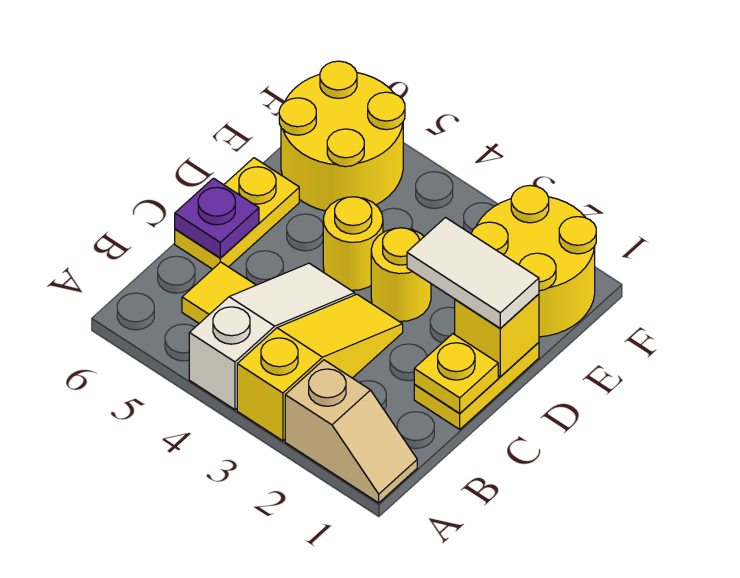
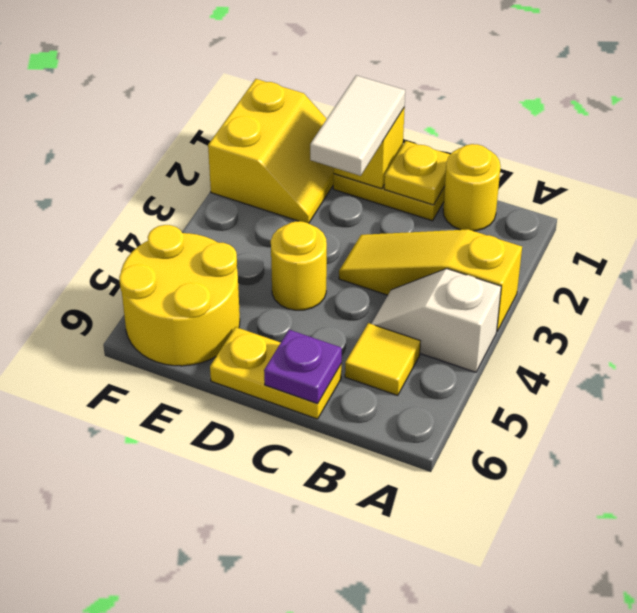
tan slope A1:A2 level 1 top 2 -> none
white slope A4:C4 level 1 top A -> white slope A4:B4 level 1 top A
yellow round brick D3 level 1 -> yellow round brick B1 level 1
yellow round brick E1:F2 level 1 -> yellow slope E1:F2 level 1 top F

